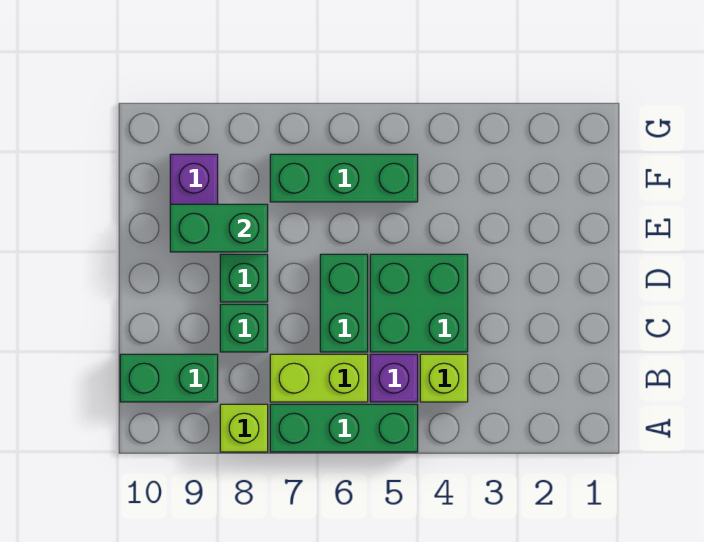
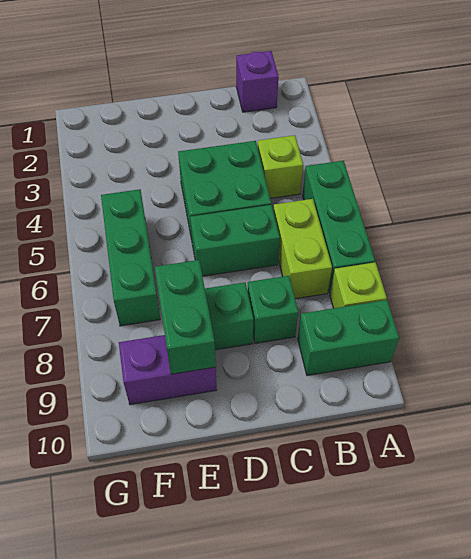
purple brick B5 level 1 -> purple brick B1 level 1
green brick B9:B10 level 1 -> green brick A9:B9 level 1

